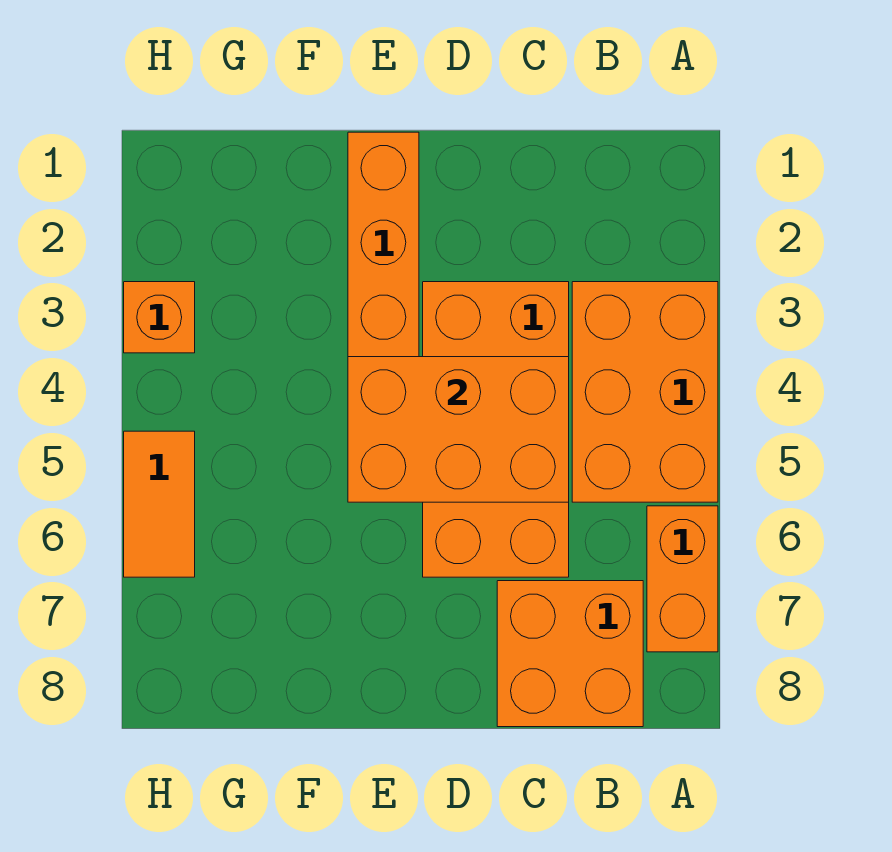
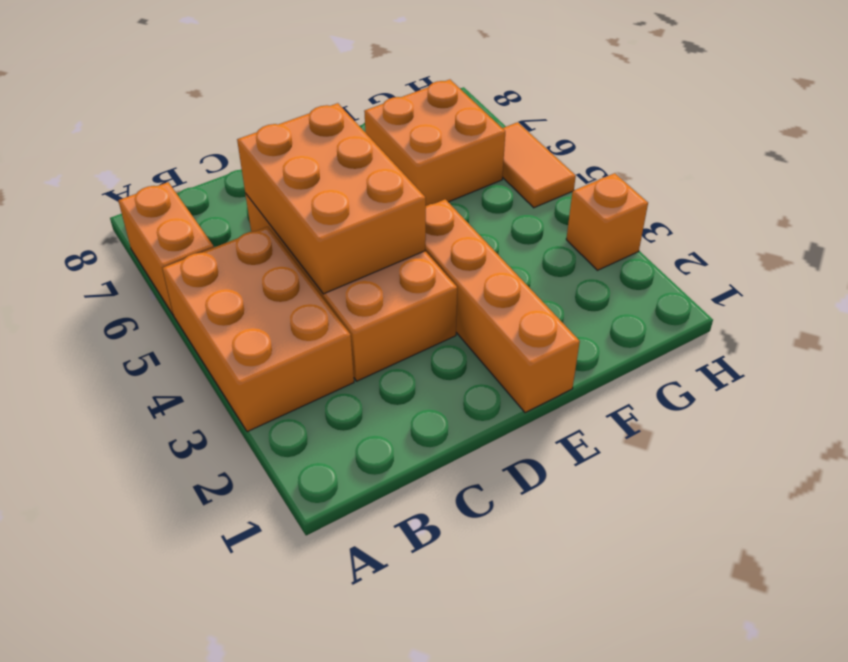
orange brick B7:C8 level 1 -> orange brick F6:G7 level 1
orange brick C4:E5 level 2 -> orange brick C4:D6 level 2

